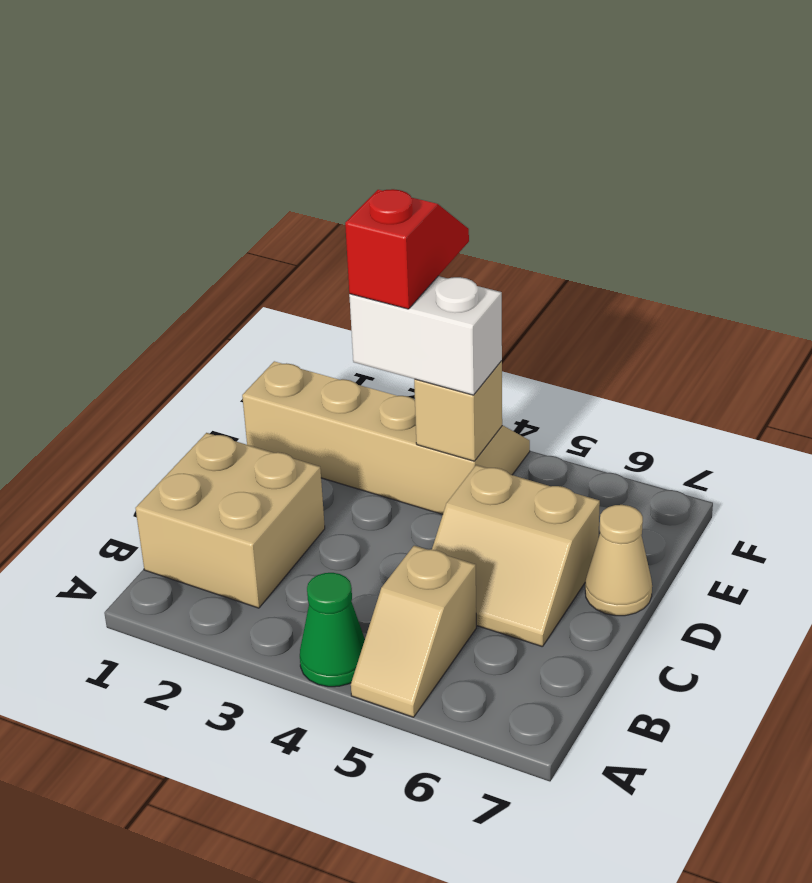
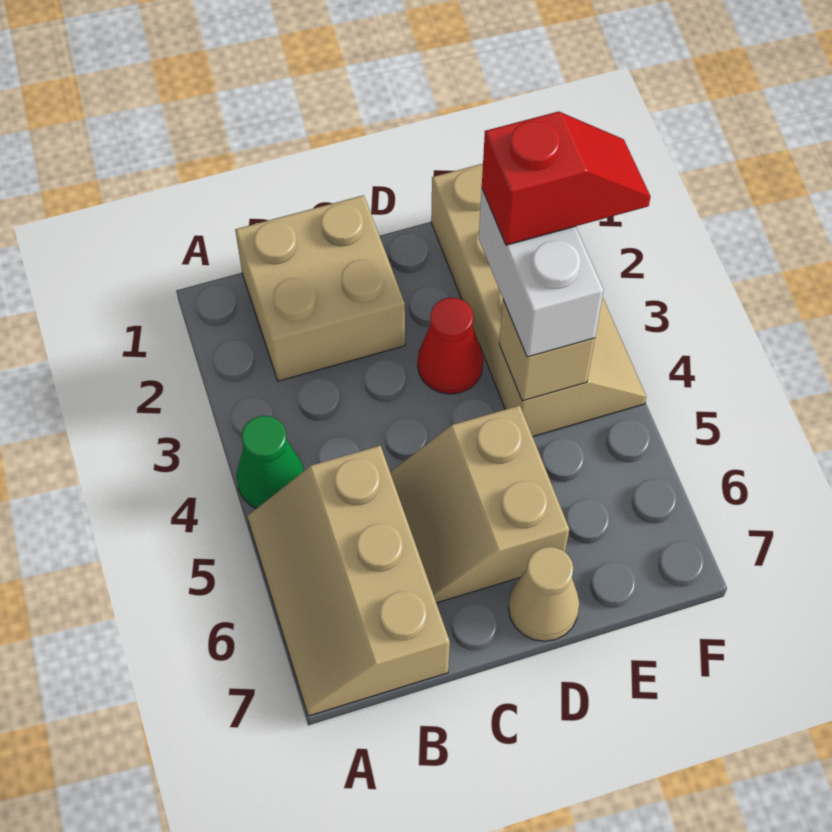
tan slope A5:B5 level 1 top B -> tan slope A5:B7 level 1 top B
none -> red cone D3 level 1

